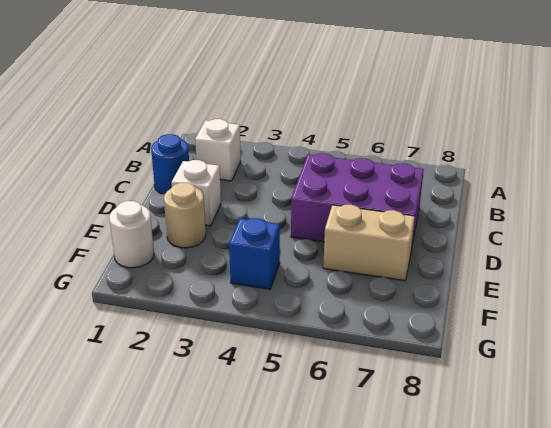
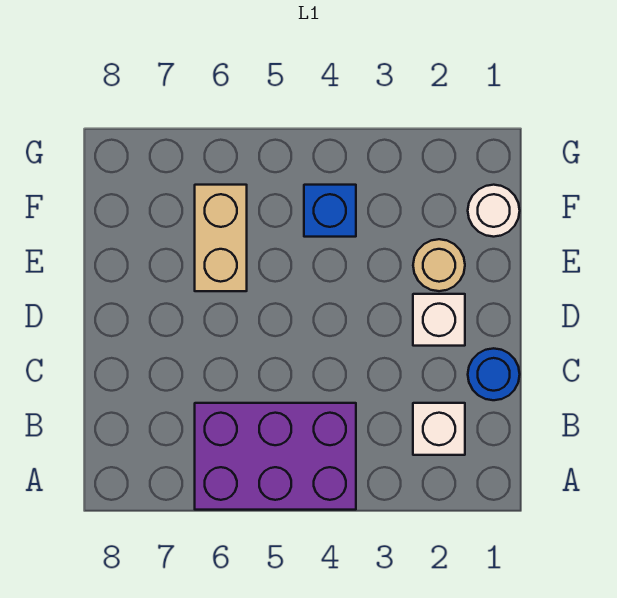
purple brick C5:D7 level 1 -> purple brick A4:B6 level 1
tan brick E6:E7 level 1 -> tan brick E6:F6 level 1

